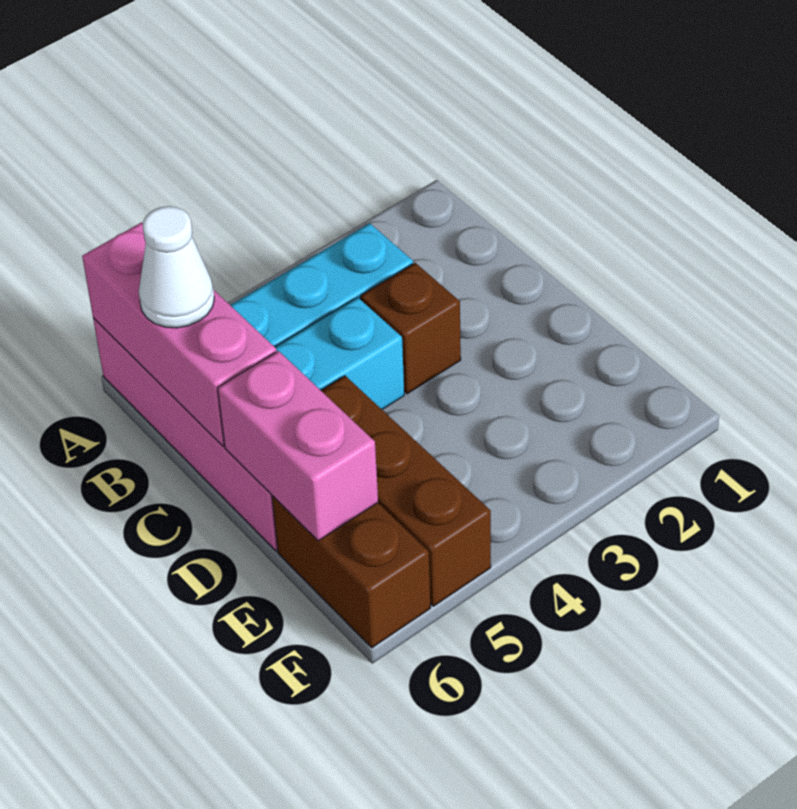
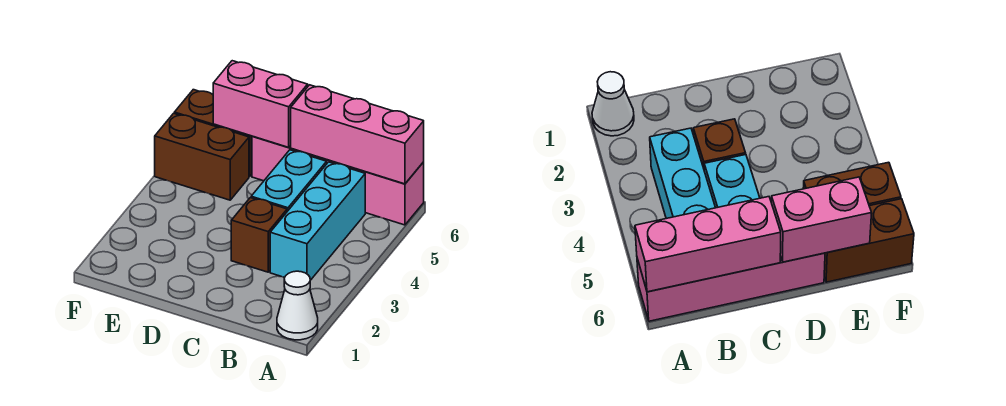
white cone B6 level 3 -> white cone A1 level 1
brown brick D5:F5 level 1 -> brown brick E5:F5 level 1

